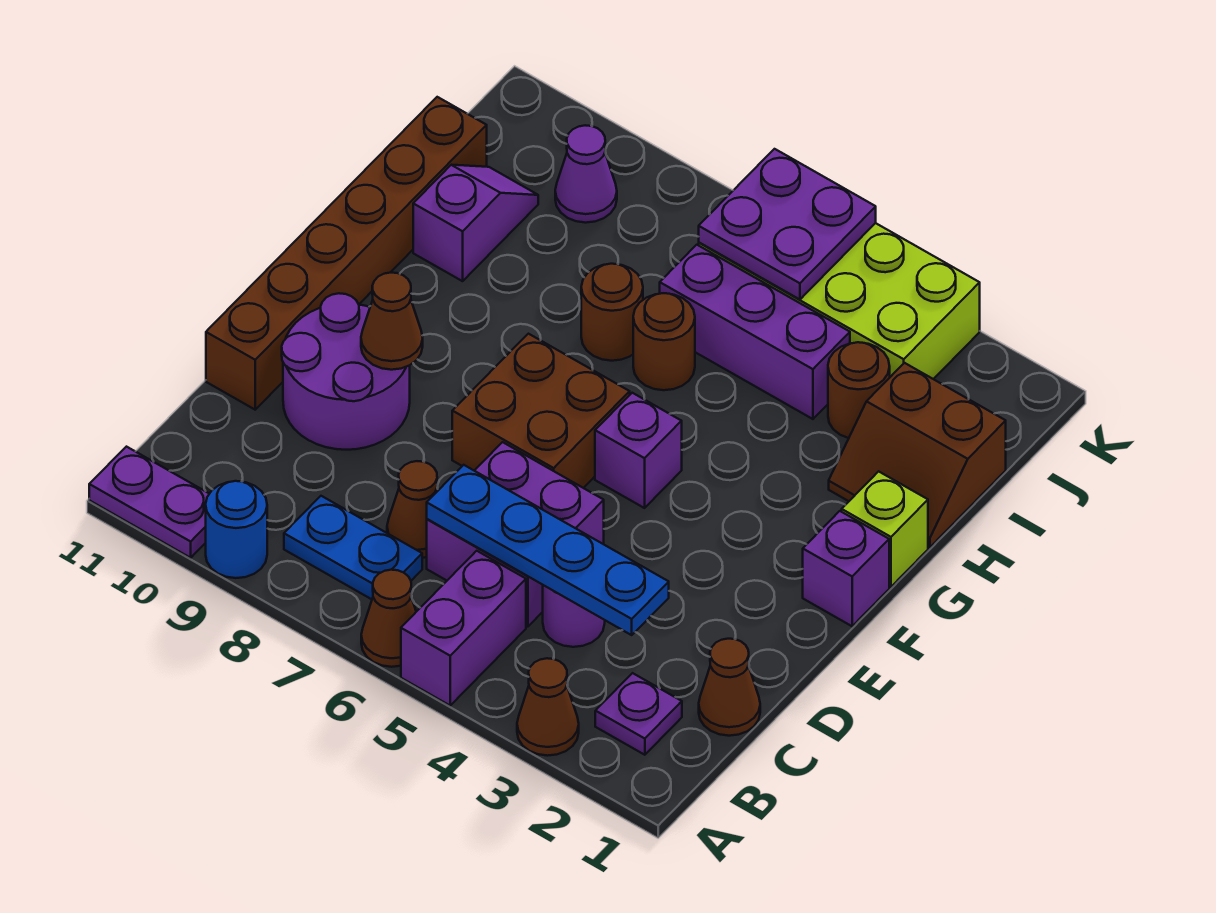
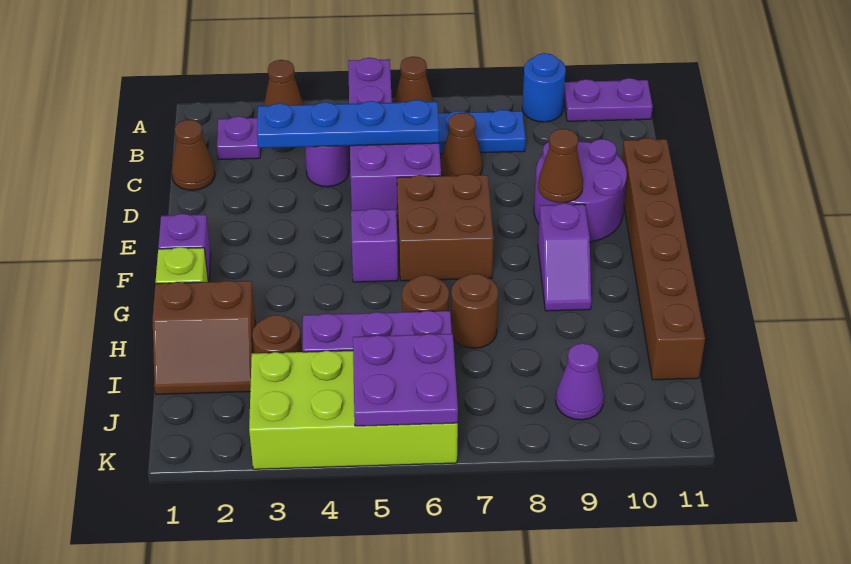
brown slope H1:I2 level 1 top I -> brown slope H1:I2 level 1 top H
purple slope H10:I10 level 1 top H -> purple slope F9:G9 level 1 top F

